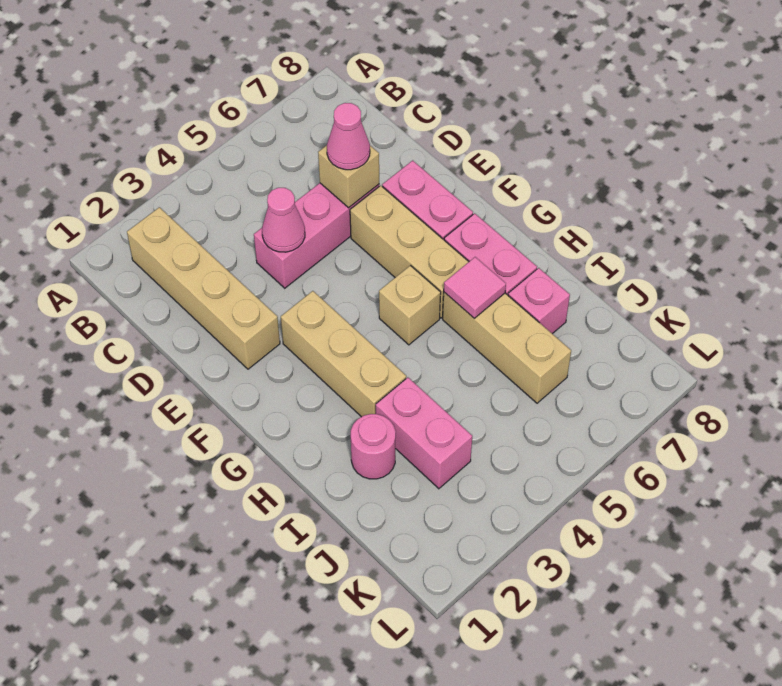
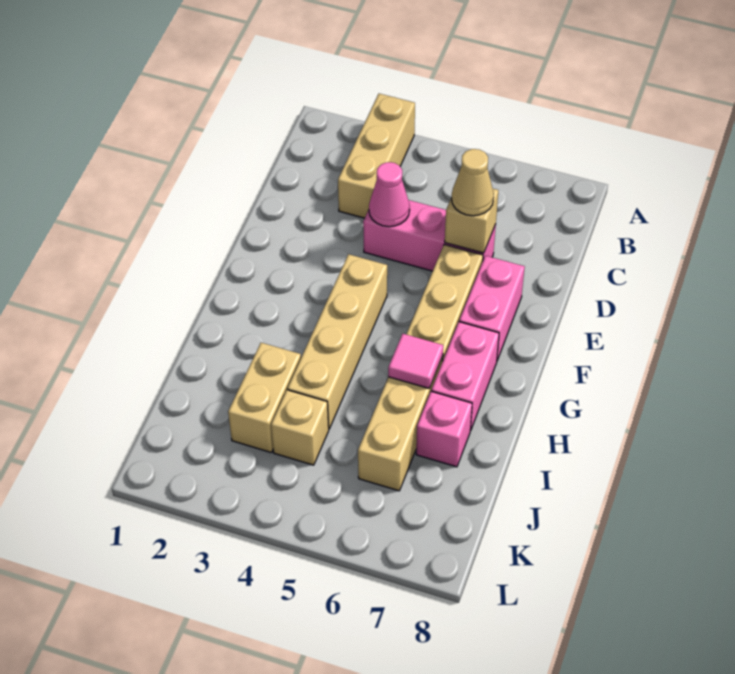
tan brick B2:E2 level 1 -> tan brick F4:I4 level 1
pink cone D6 level 3 -> tan cone D6 level 3
tan brick F3:H3 level 1 -> tan brick A3:C3 level 1
tan brick G5 level 1 -> tan brick J4 level 1
pink round brick I2 level 1 -> none
pink brick I3:J3 level 1 -> tan brick I3:J3 level 1

